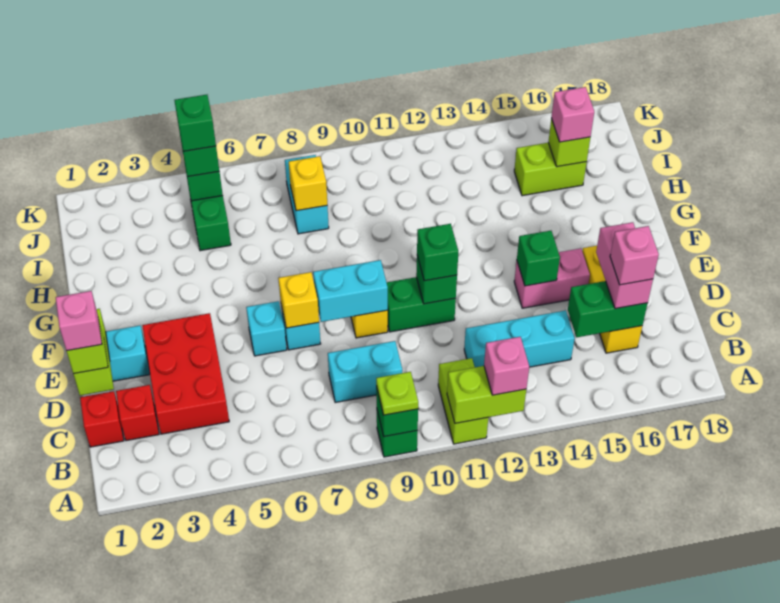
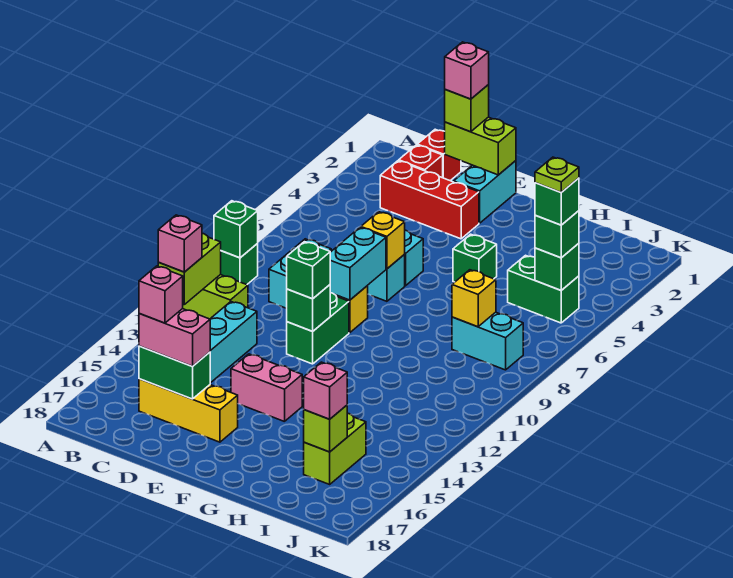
lime plate A9 level 3 -> lime plate J5 level 5
red brick C3:E4 level 1 -> red brick C3:E3 level 1
green brick C15:C16 level 2 -> green brick C16:D16 level 2
pink brick E14:E15 level 1 -> pink brick E14:F14 level 1
green brick E14 level 2 -> green brick G5 level 1

